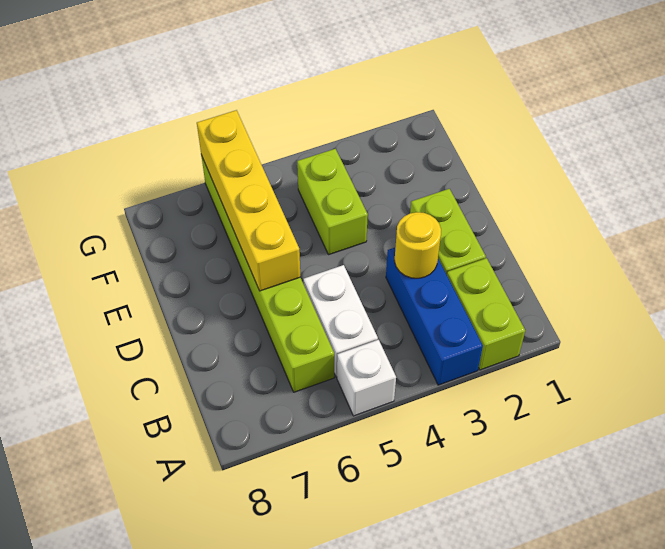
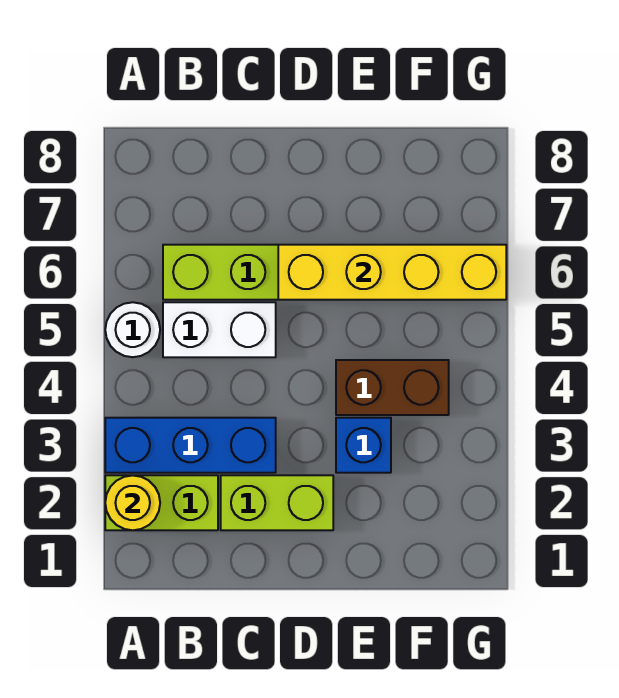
white brick A5 level 1 -> white round brick A5 level 1
yellow round brick C3 level 2 -> yellow round brick A2 level 2
none -> blue brick E3 level 1
lime brick E4:F4 level 1 -> brown brick E4:F4 level 1

